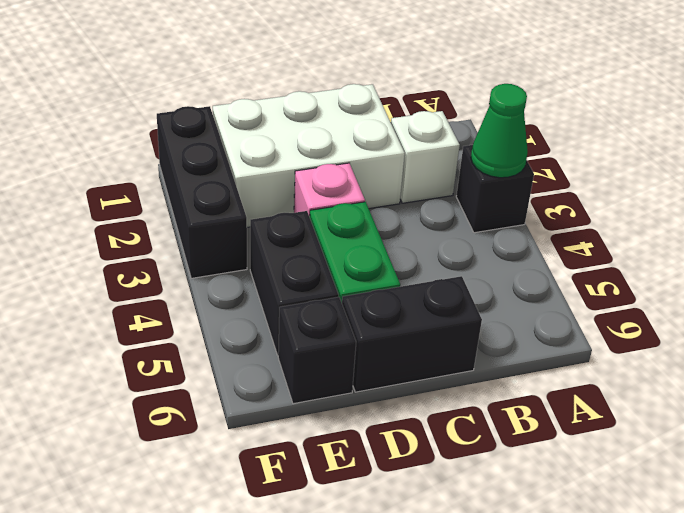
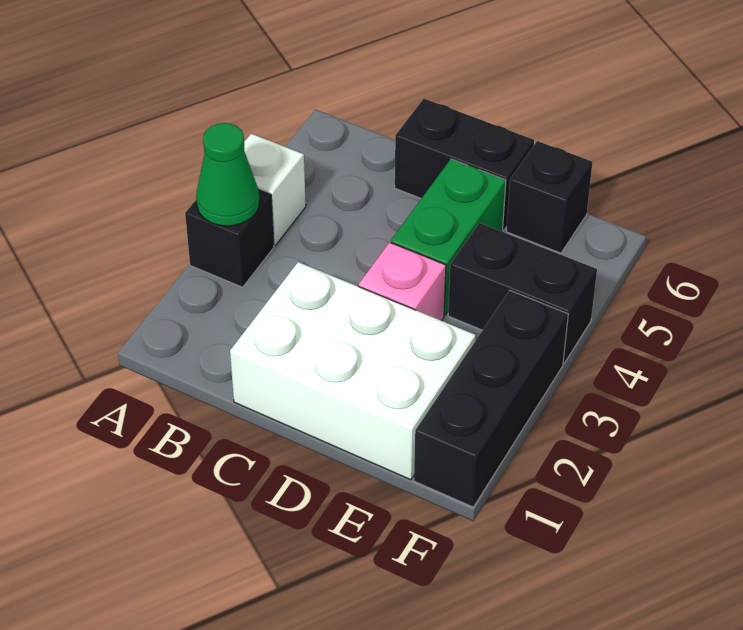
white brick B2 level 1 -> white brick A4 level 1
black brick E4:E5 level 1 -> black brick E4:F4 level 1

